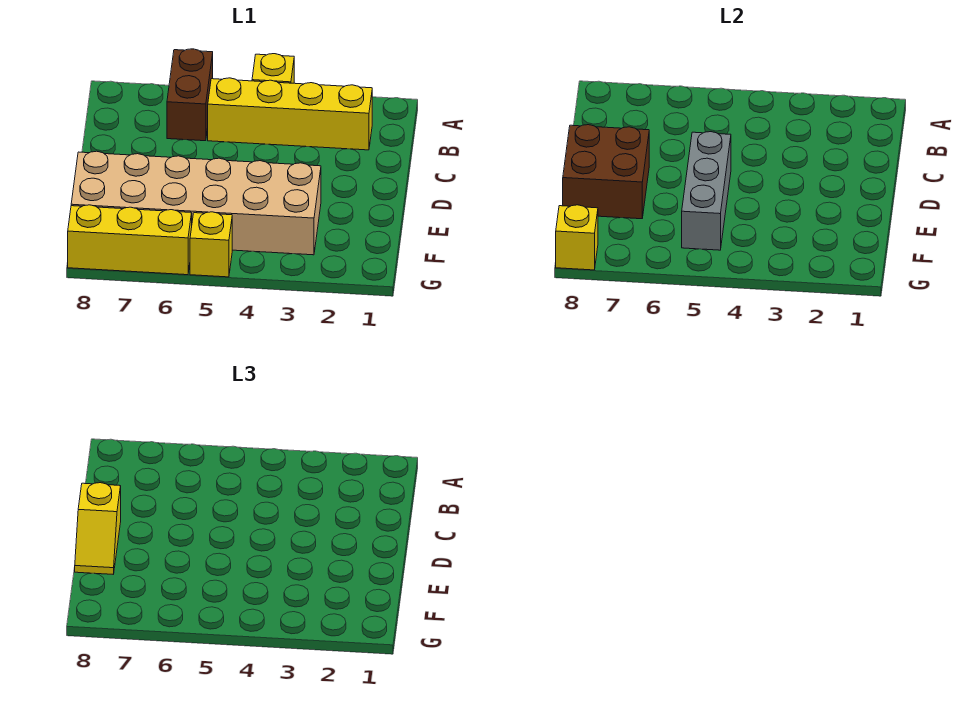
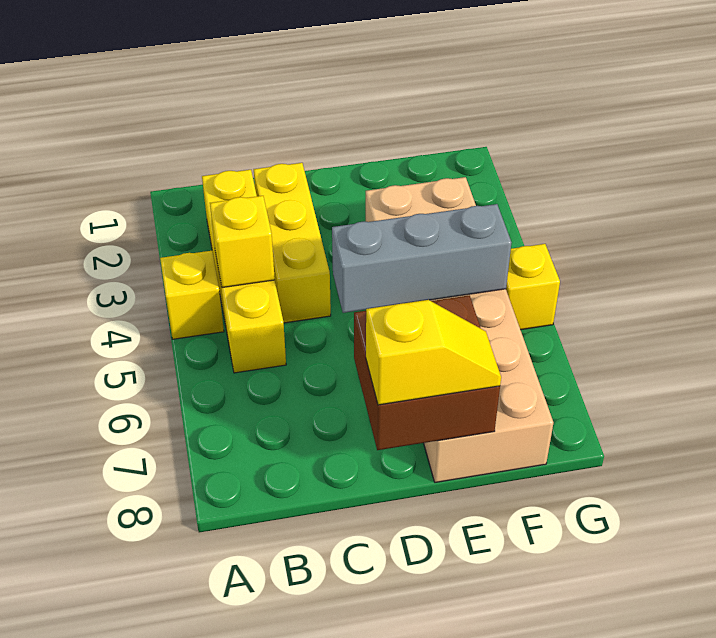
brown brick A6:B6 level 1 -> none
yellow brick G6:G8 level 1 -> yellow brick C2:C4 level 1
yellow brick G8 level 2 -> yellow brick B4 level 2

